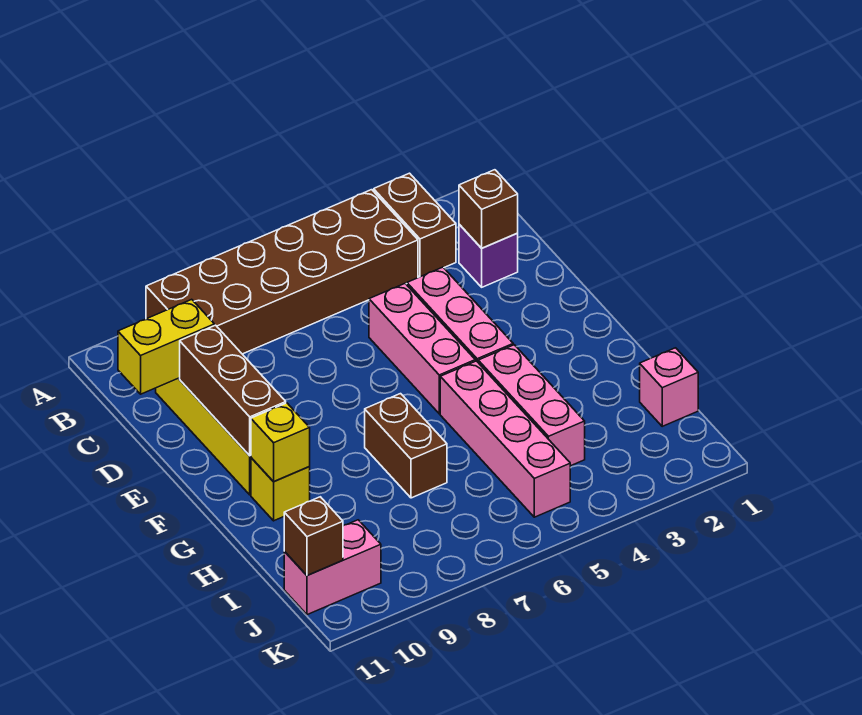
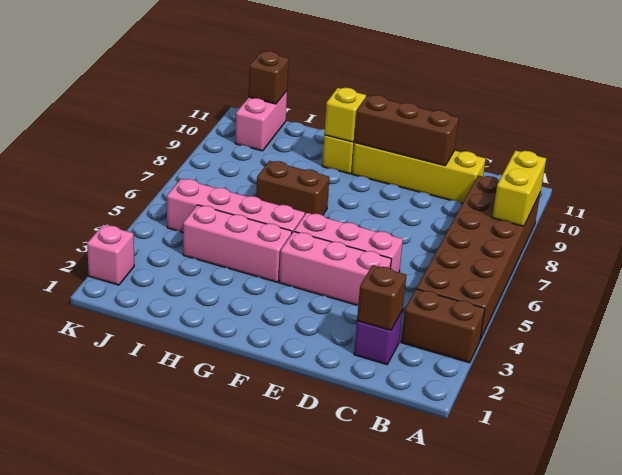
yellow brick C10:C11 level 2 -> yellow brick A8:A9 level 2
pink brick I1 level 1 -> pink brick K2 level 1

